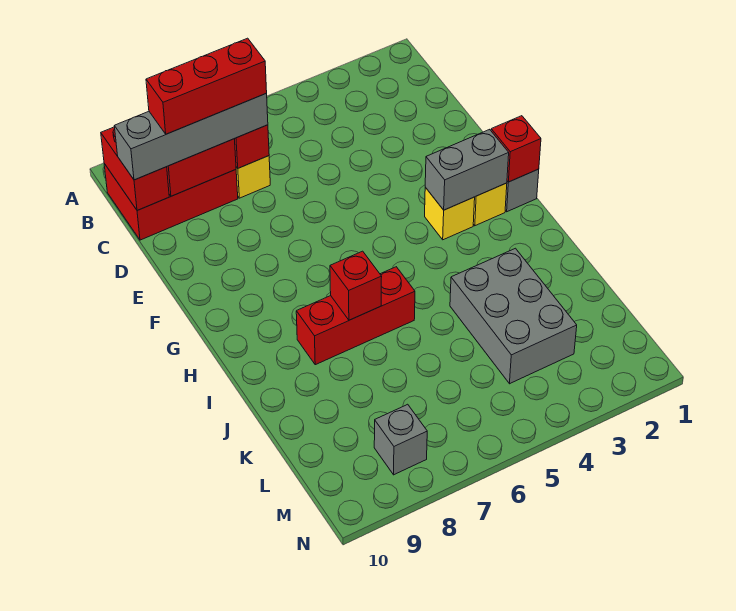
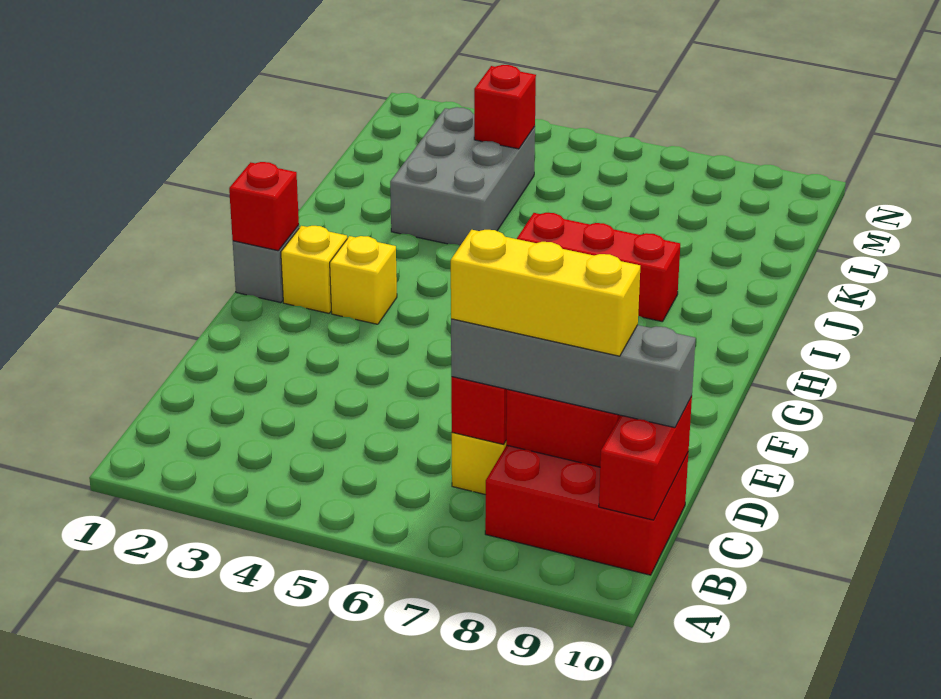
red brick C7:C9 level 4 -> yellow brick C7:C9 level 4
grey brick G2:G3 level 2 -> none
red brick I7 level 2 -> red brick L4 level 2
grey brick M8 level 1 -> none

